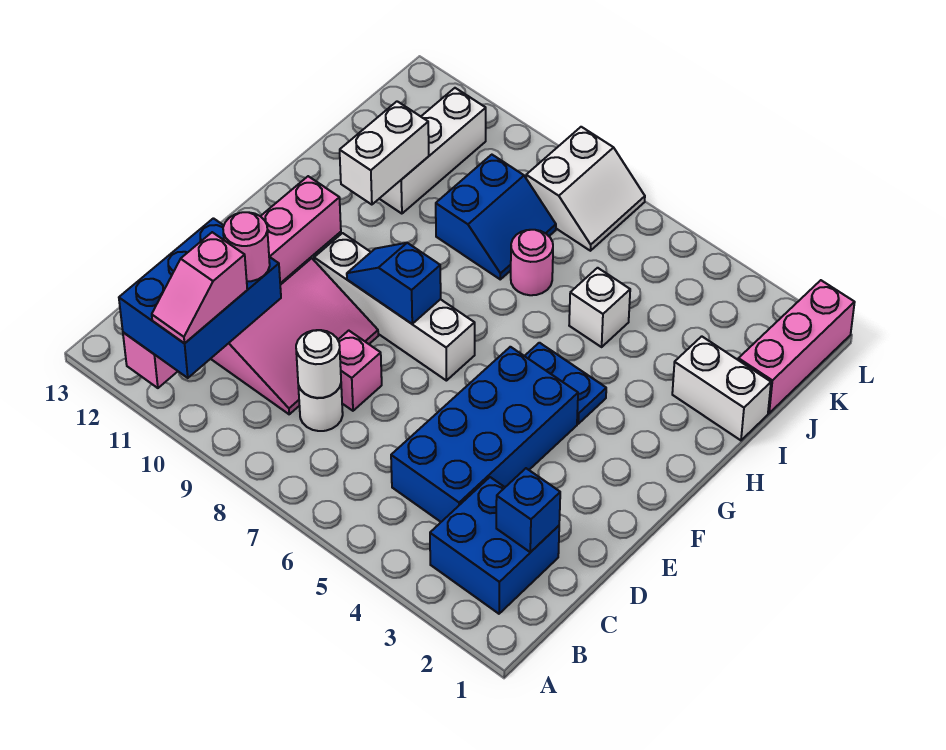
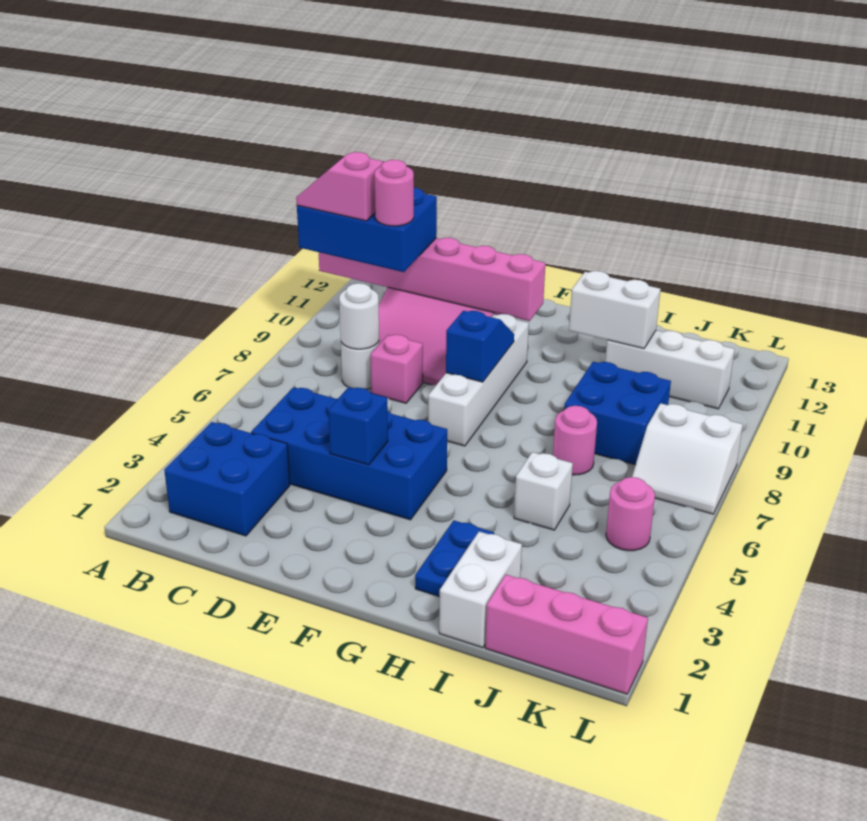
blue brick C2 level 2 -> blue brick E4 level 2
blue plate G4:G5 level 1 -> blue plate H2:H3 level 1
blue slope I8:J9 level 1 top 9 -> blue brick I8:J9 level 1
none -> pink round brick K5 level 1

